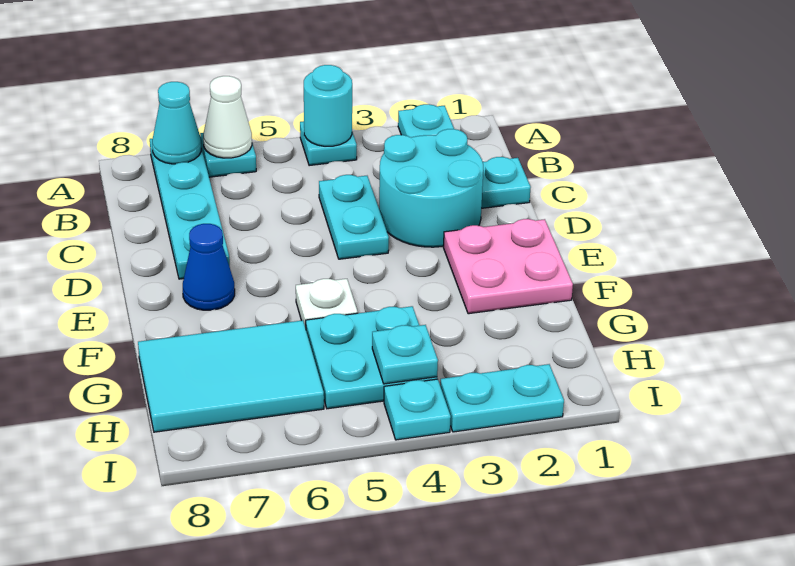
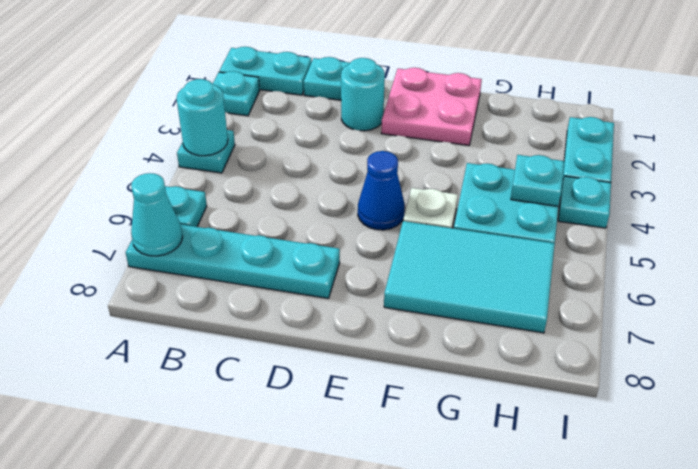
white cone A6 level 2 -> none
cyan round brick C2:D3 level 1 -> cyan round brick D2 level 1
cyan plate C4:D4 level 1 -> cyan plate A1:B1 level 1
blue cone E7 level 1 -> blue cone E5 level 1
cyan tile G6:H8 level 1 -> cyan tile F6:H7 level 1

